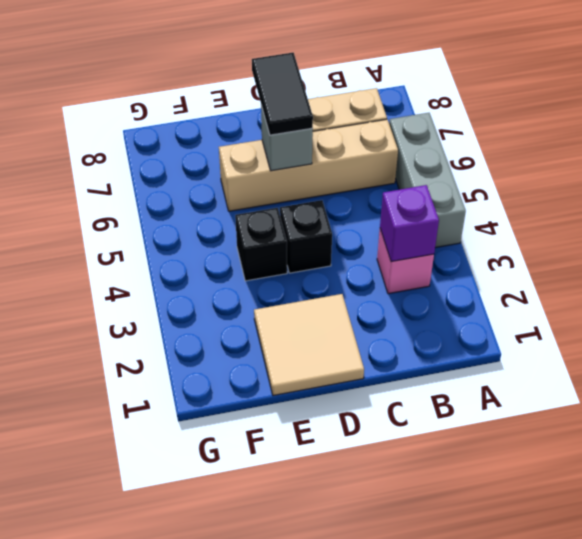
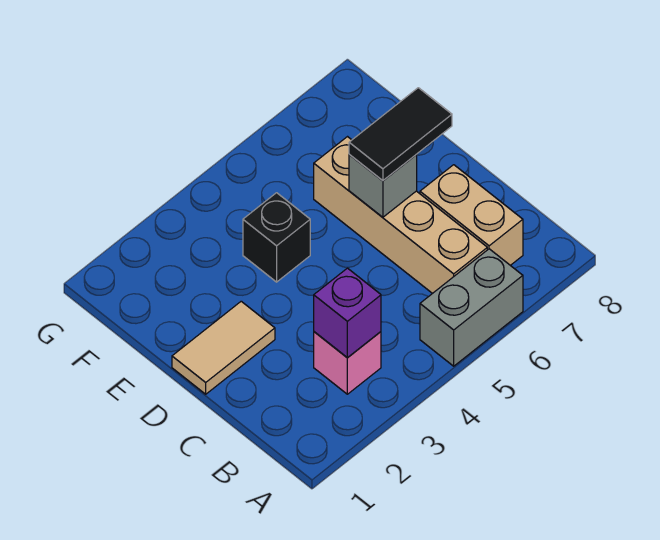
grey brick A4:A6 level 1 -> grey brick A5:A6 level 1
tan tile D1:E2 level 1 -> tan tile D1:D2 level 1
black brick D4 level 1 -> none

